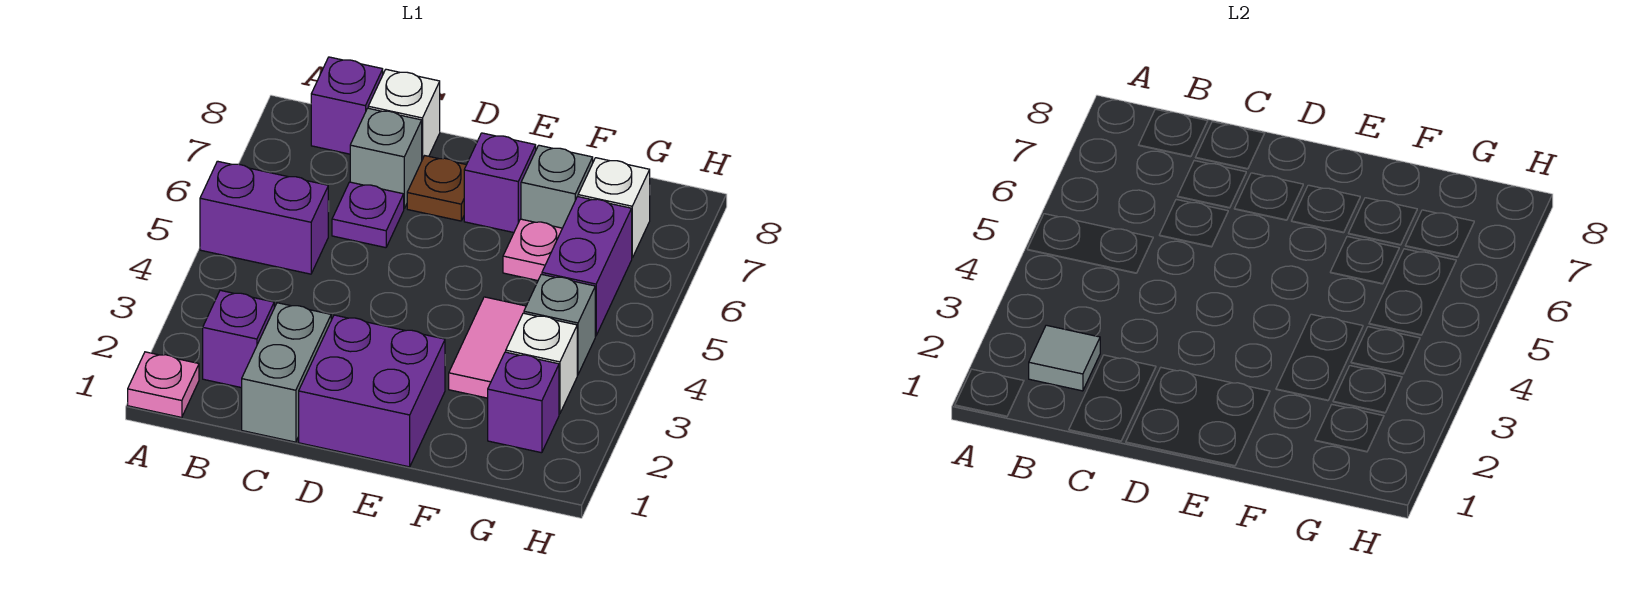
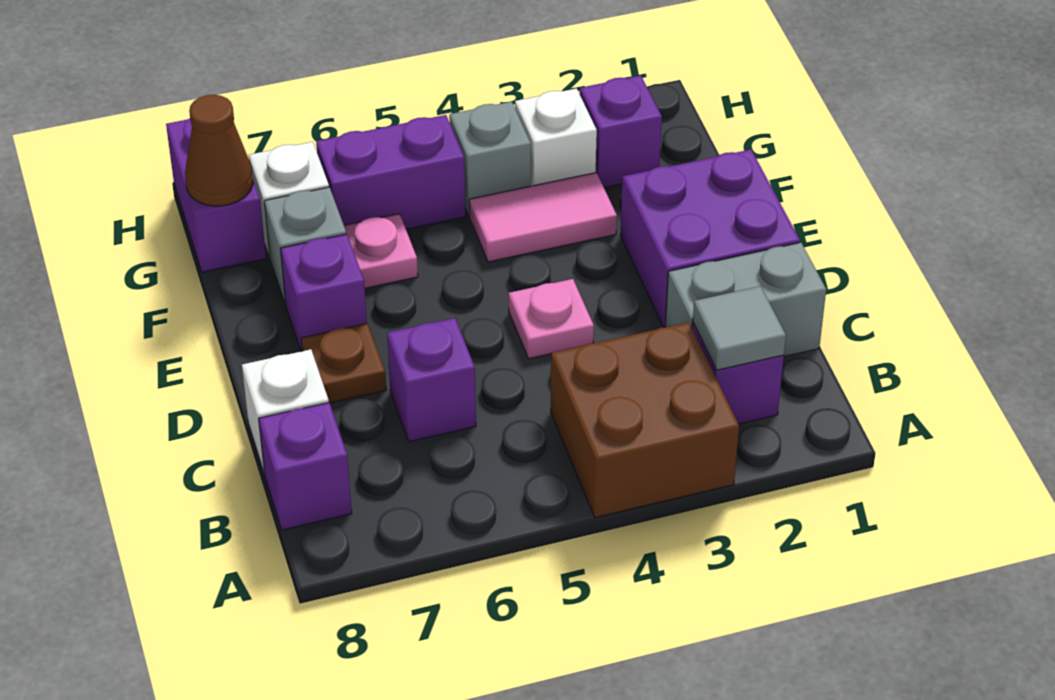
pink plate A1 level 1 -> pink plate D4 level 1
none -> brown brick A3:B4 level 1
purple brick A5:B5 level 1 -> purple brick G8:H8 level 1
purple plate C6 level 1 -> purple brick C6 level 1
grey brick C7 level 1 -> none
none -> brown cone G8 level 2

